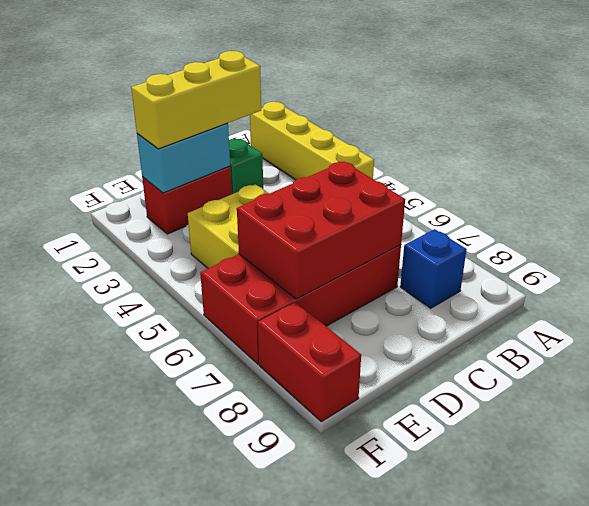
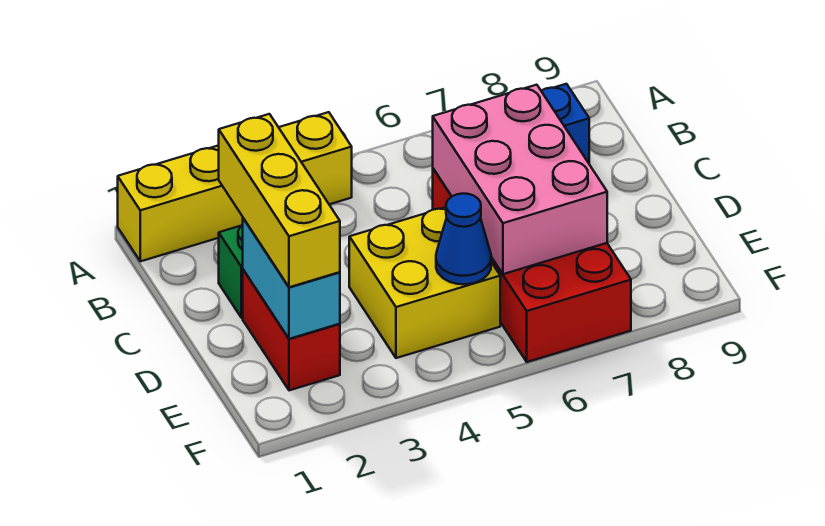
red brick C6:E7 level 2 -> pink brick C6:E7 level 2
none -> blue cone E5 level 2
red brick F8:F9 level 1 -> none

